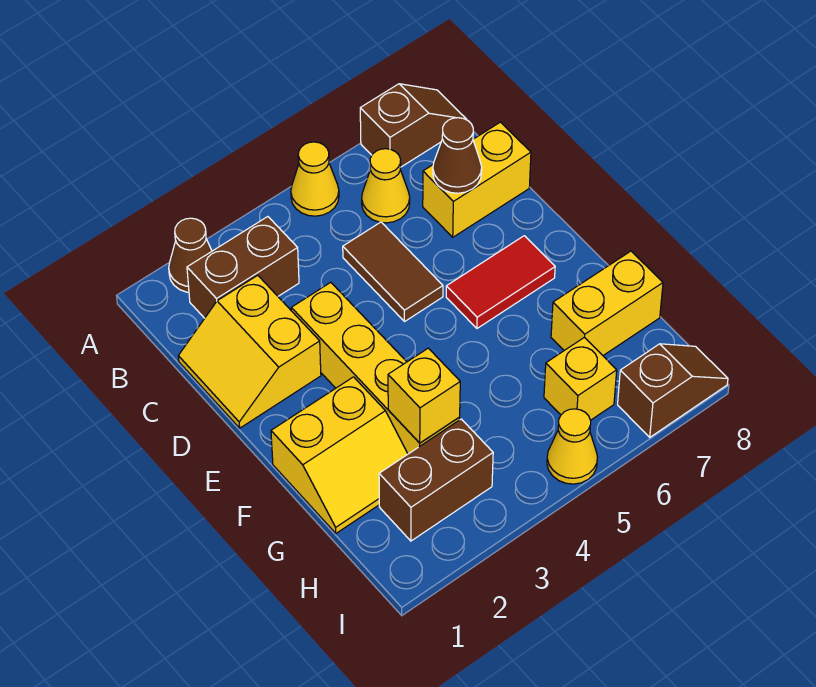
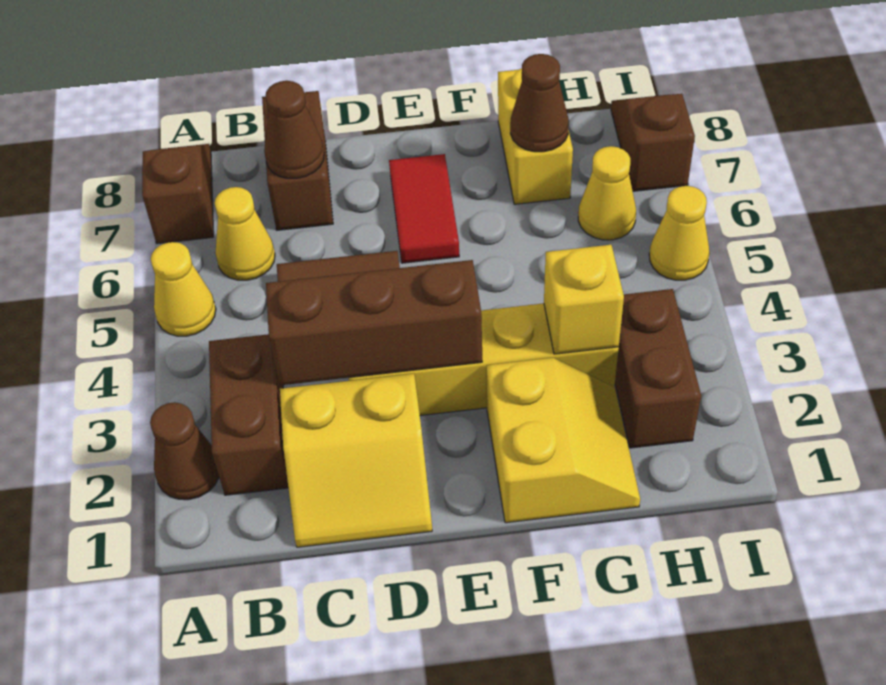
none -> brown brick C3:E3 level 2
yellow brick C7:C8 level 1 -> brown brick C7:C8 level 1
none -> brown cone G7 level 2
yellow brick H6 level 1 -> yellow cone H6 level 1

